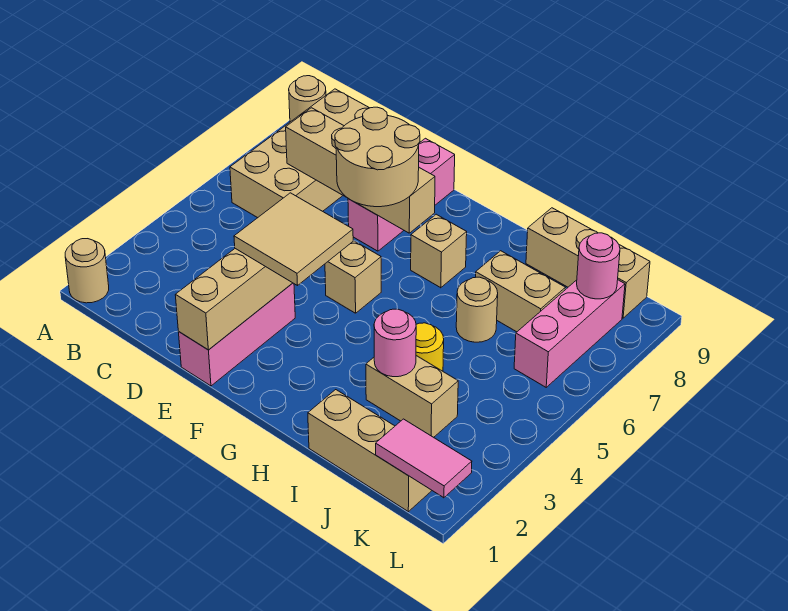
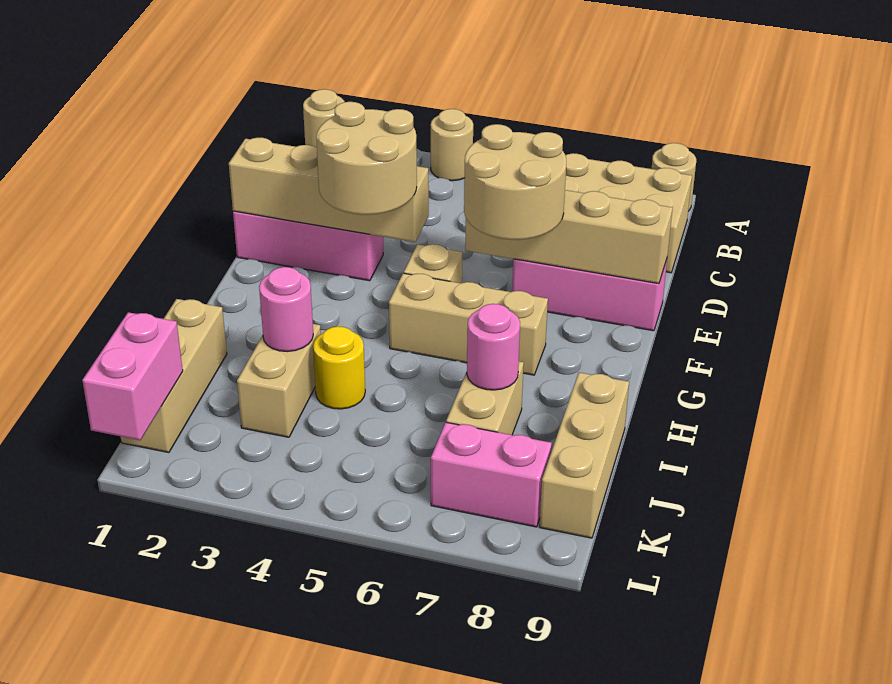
tan brick C7:F7 level 2 -> tan brick E6:E9 level 2
tan tile E3:F4 level 3 -> tan round brick E3:F4 level 3
tan brick G7 level 1 -> tan brick G5:G7 level 1
tan round brick I6 level 1 -> tan round brick A4 level 1
pink tile K1:L1 level 2 -> pink brick K1:L1 level 2
pink brick K6:K8 level 1 -> pink brick K7:K8 level 1
pink round brick K8 level 2 -> pink round brick I7 level 2

